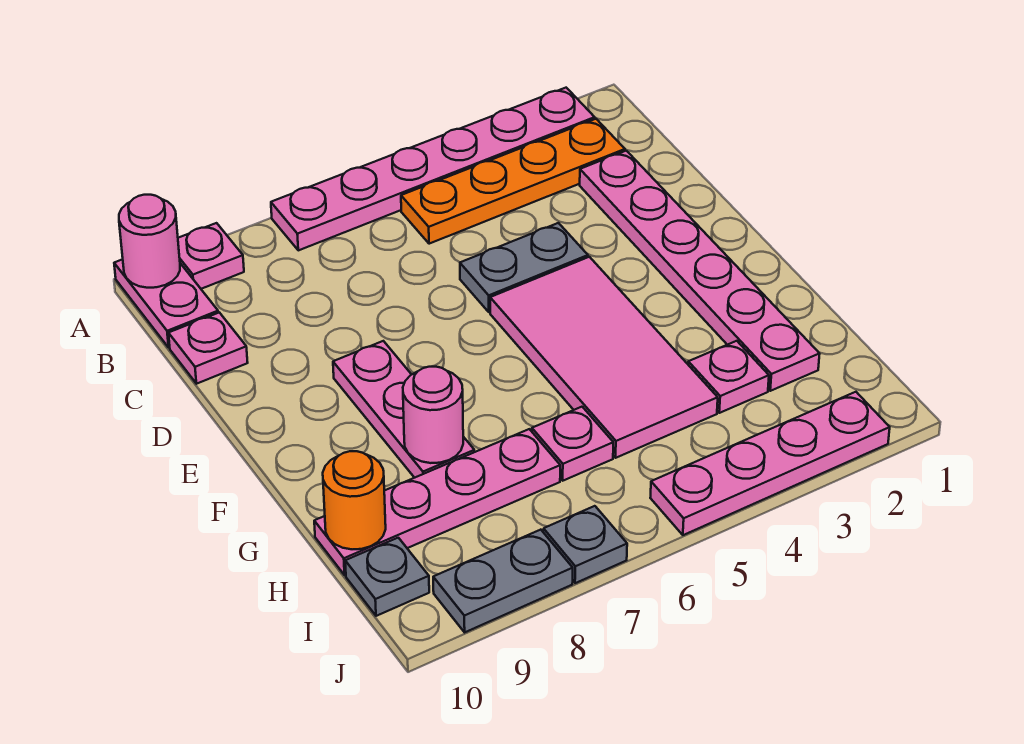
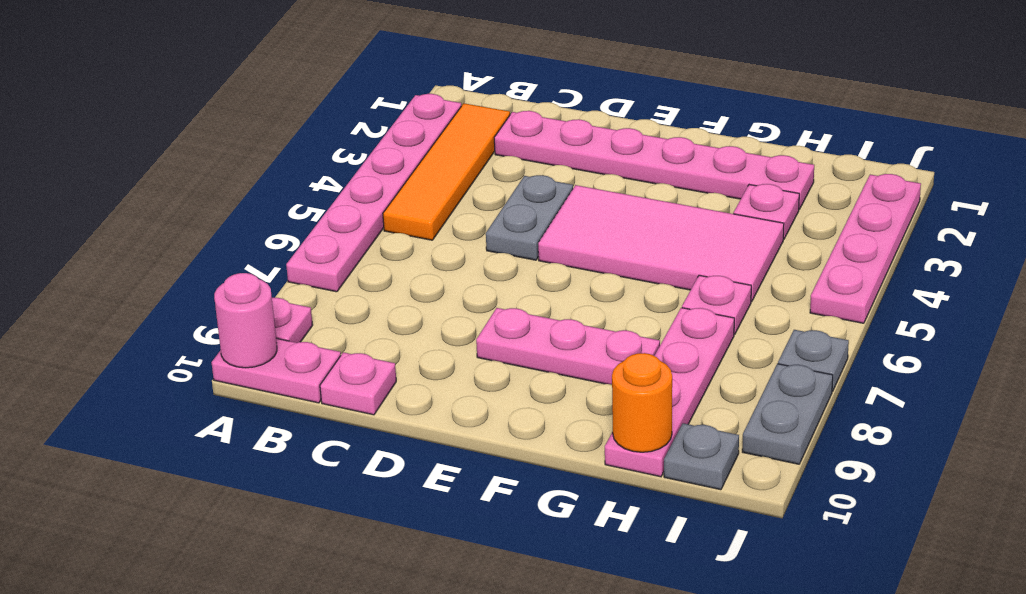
orange plate B2:B5 level 1 -> orange tile B2:B5 level 1
pink round brick G8 level 2 -> none

